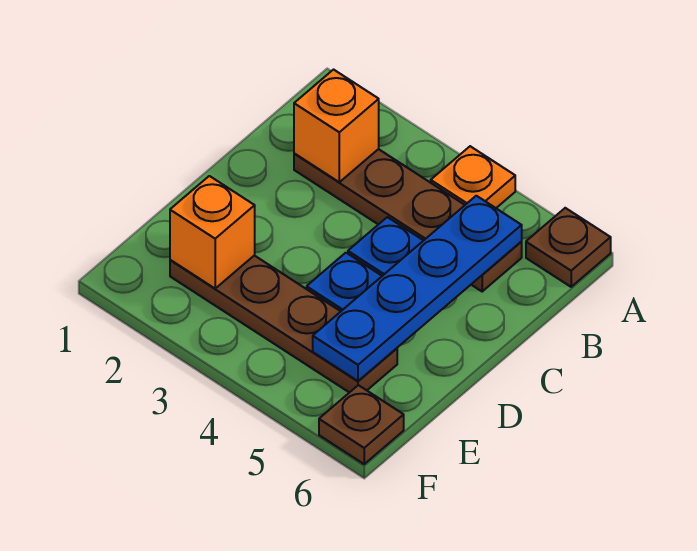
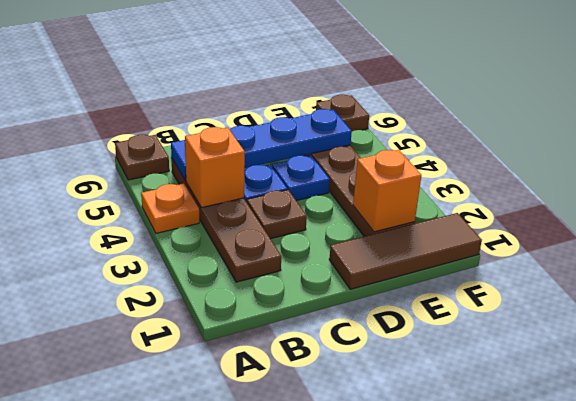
orange brick B2 level 2 -> orange brick B4 level 2
none -> brown plate C3 level 1
none -> brown tile D1:F1 level 1

